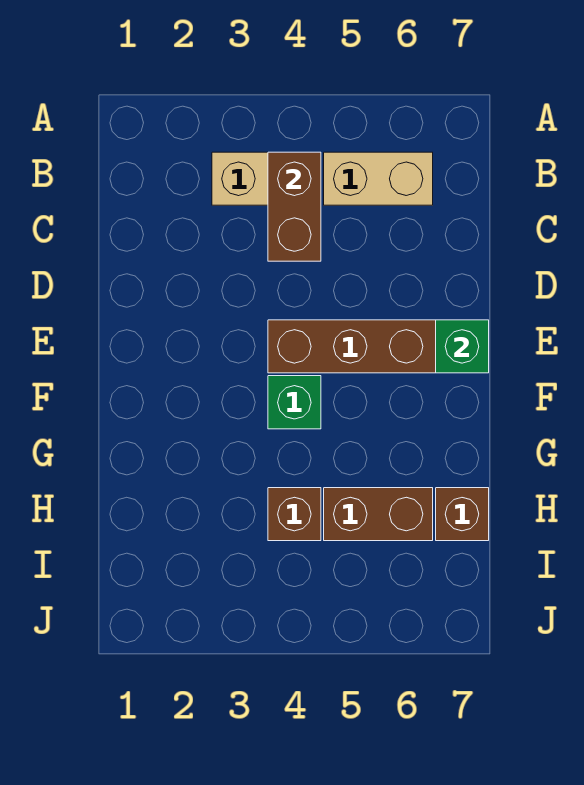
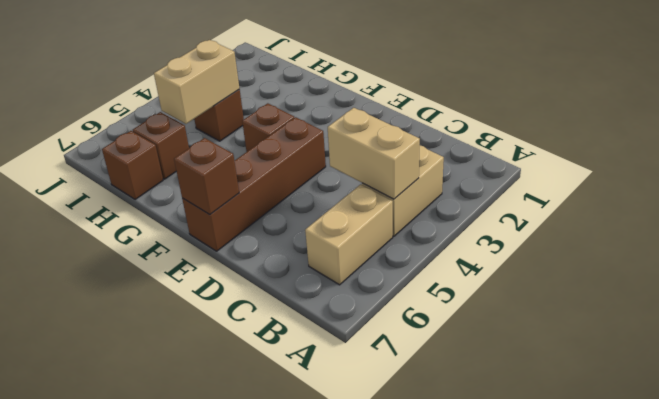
brown brick B4:C4 level 2 -> tan brick B4:C4 level 2
green brick E7 level 2 -> brown brick E7 level 2
green brick F4 level 1 -> brown brick F4 level 1
none -> tan brick H4:H5 level 2
brown brick H5:H6 level 1 -> brown brick H6 level 1

